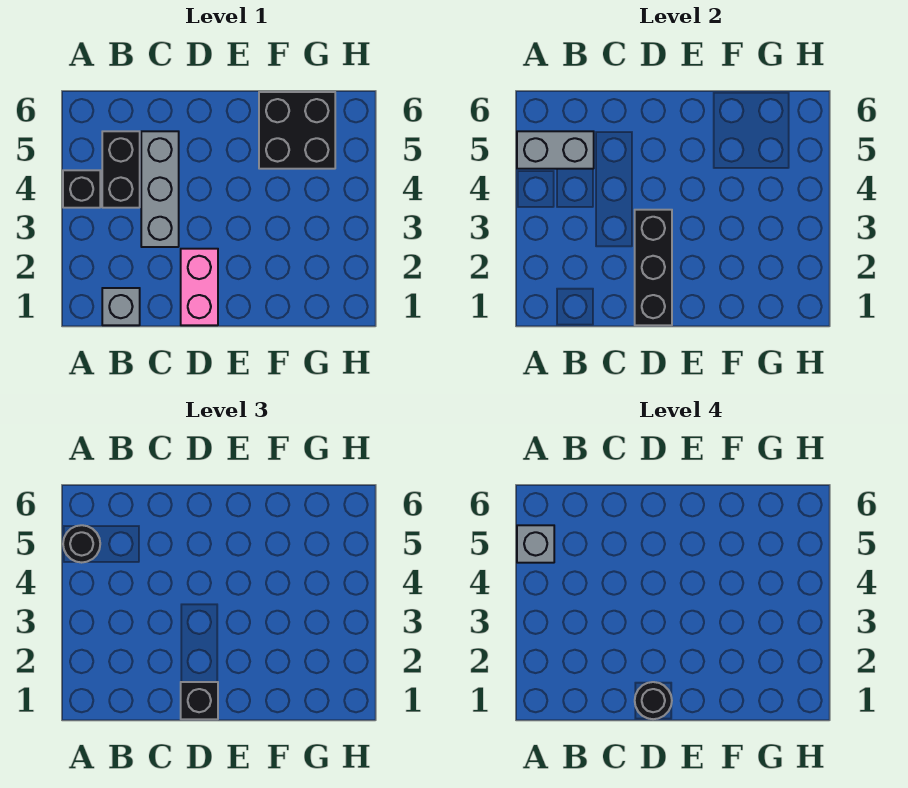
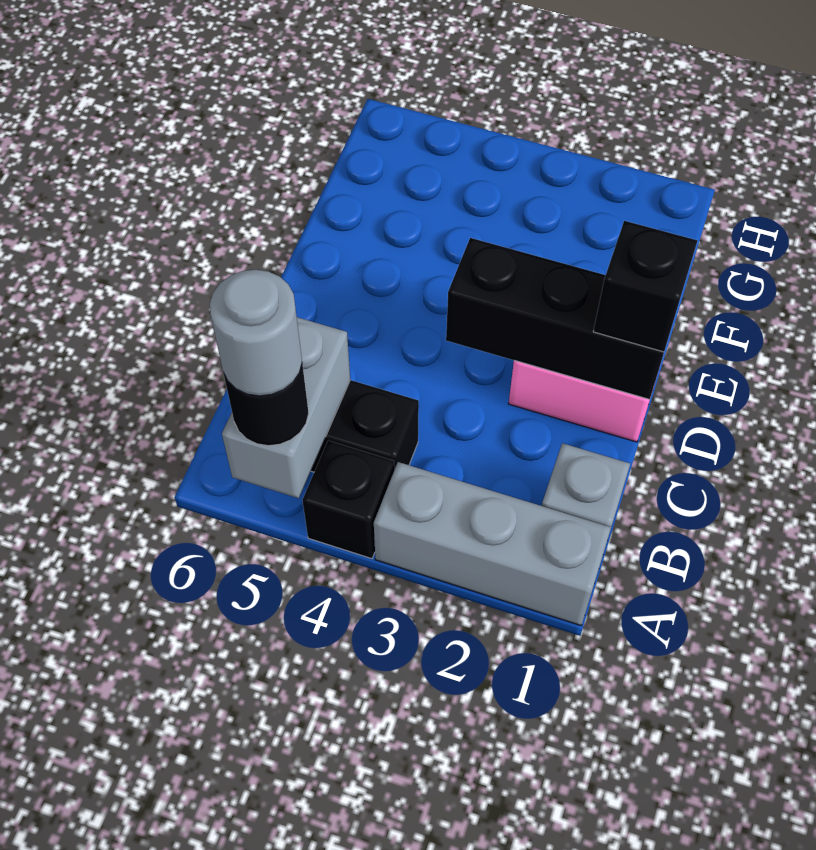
grey brick A5 level 4 -> grey round brick A5 level 4
grey brick C3:C5 level 1 -> grey brick A1:A3 level 1
black round brick D1 level 4 -> none
black brick F5:G6 level 1 -> none

